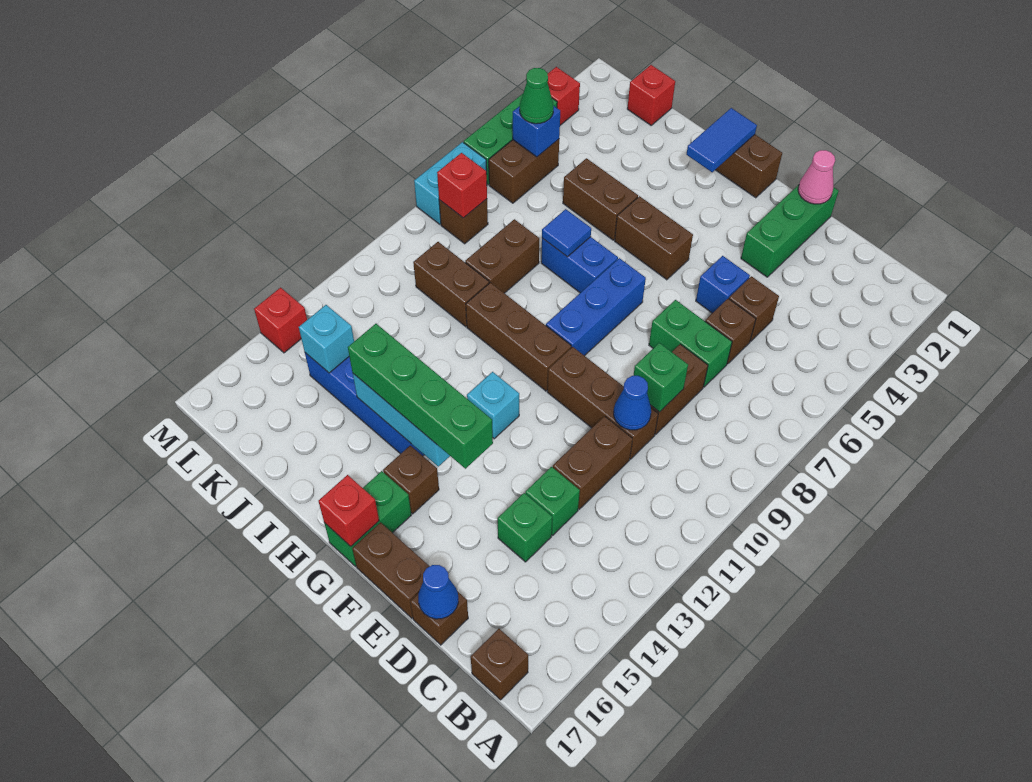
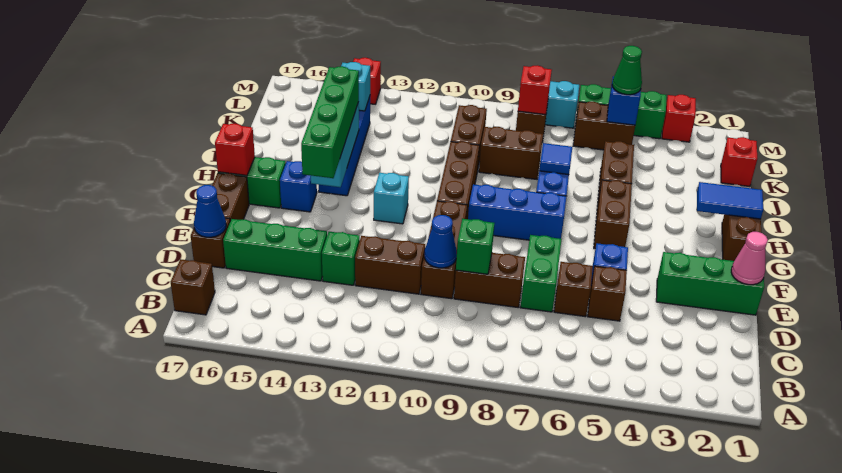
green brick D14 level 1 -> green brick D14:D16 level 1
brown brick G15 level 1 -> blue brick G15 level 1

